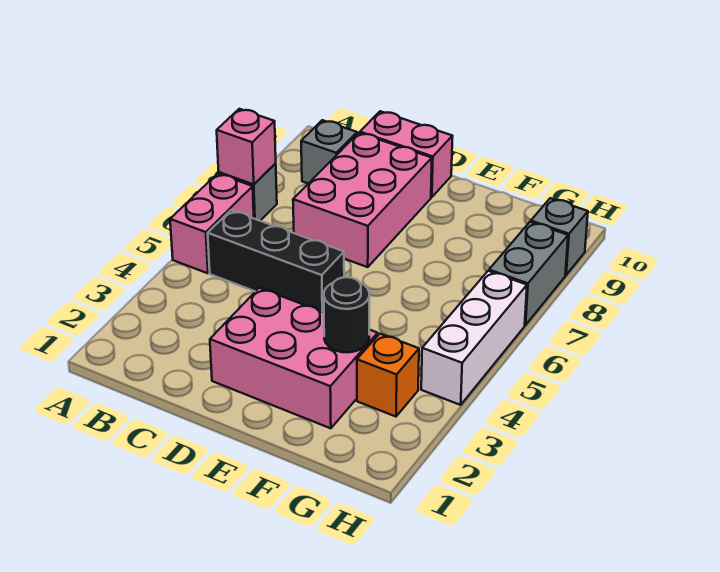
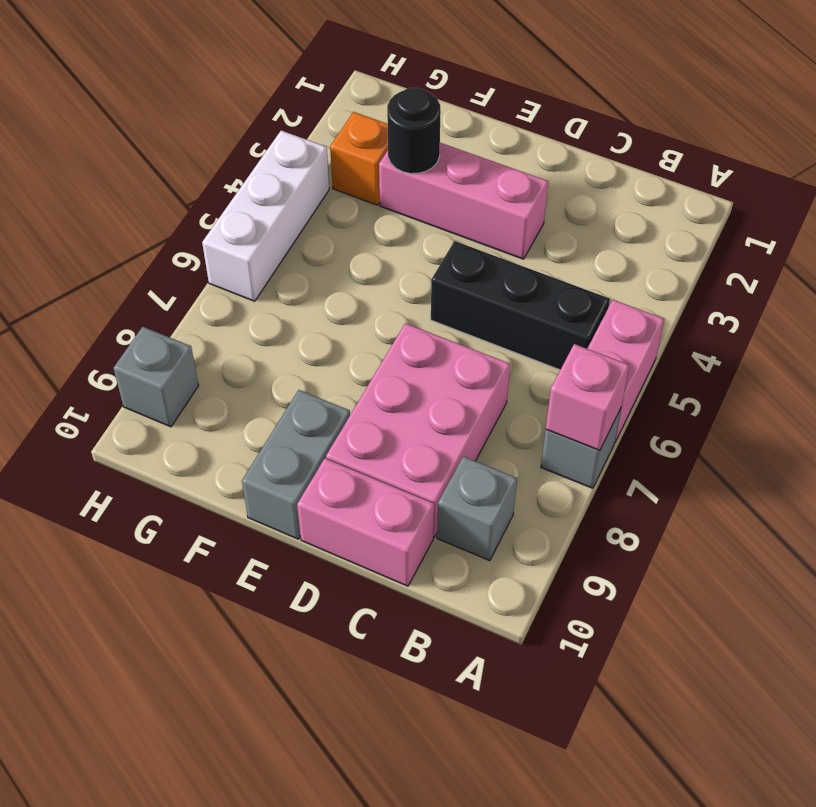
pink brick D2:F3 level 1 -> pink brick D3:F3 level 1
grey brick H7:H8 level 1 -> grey brick E9:E10 level 1

